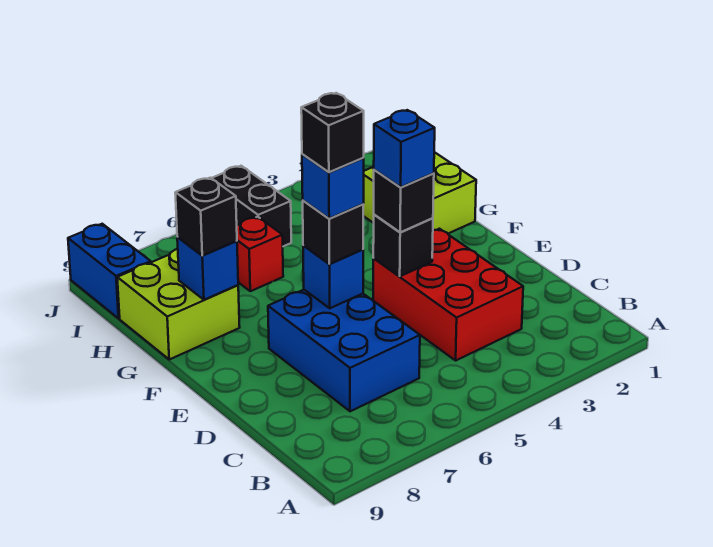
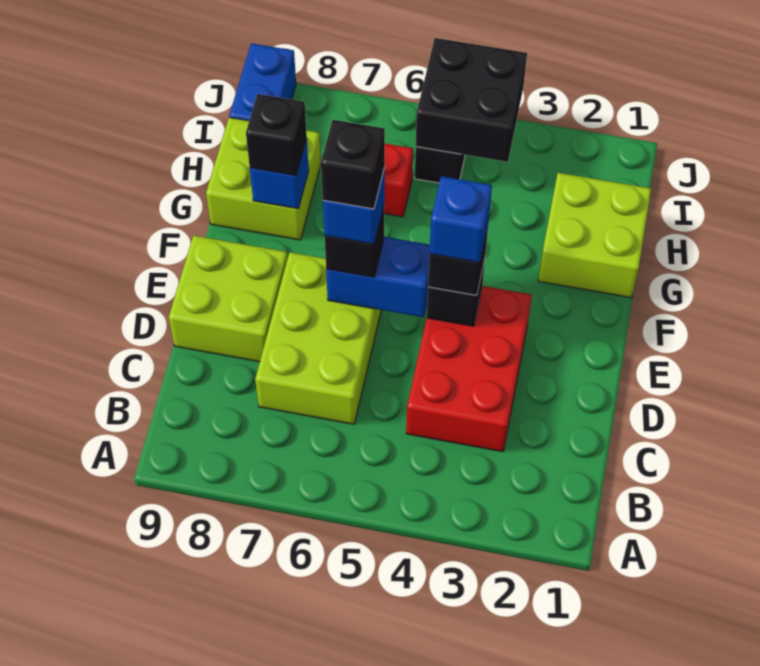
blue brick C6:E7 level 1 -> lime brick C6:E7 level 1
none -> lime brick D8:E9 level 1
blue brick E6 level 2 -> blue brick E5:E6 level 2
none -> black brick I4:J5 level 2

